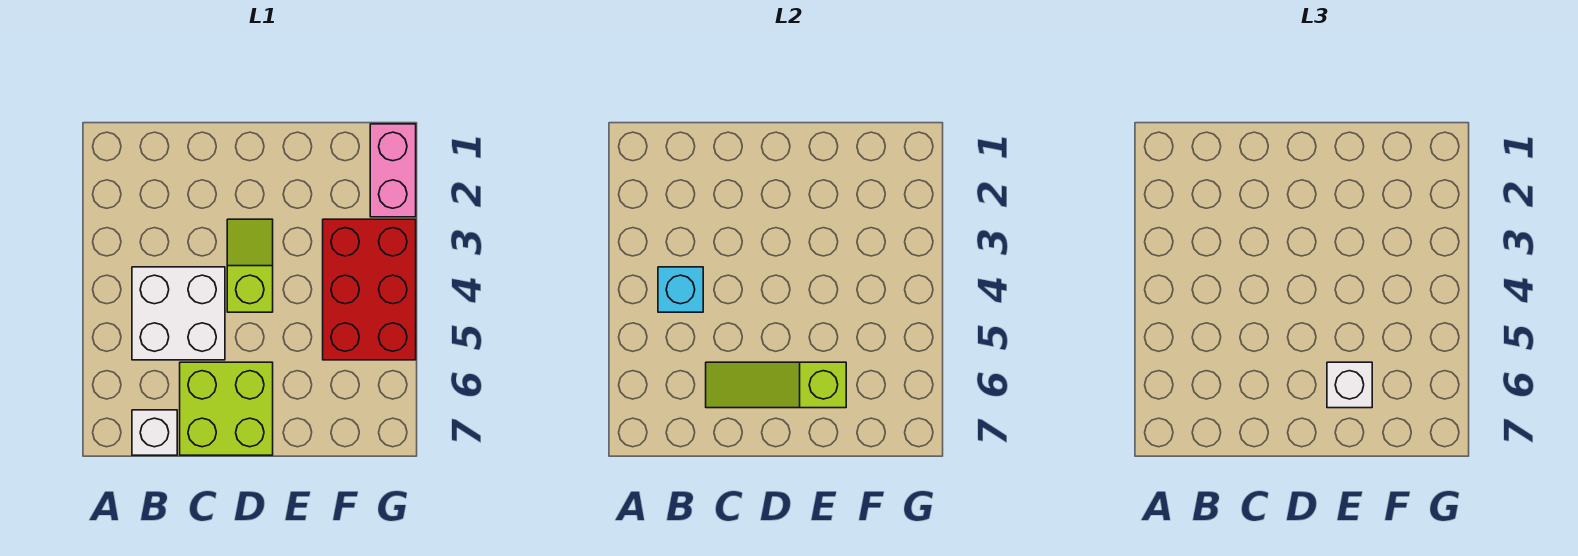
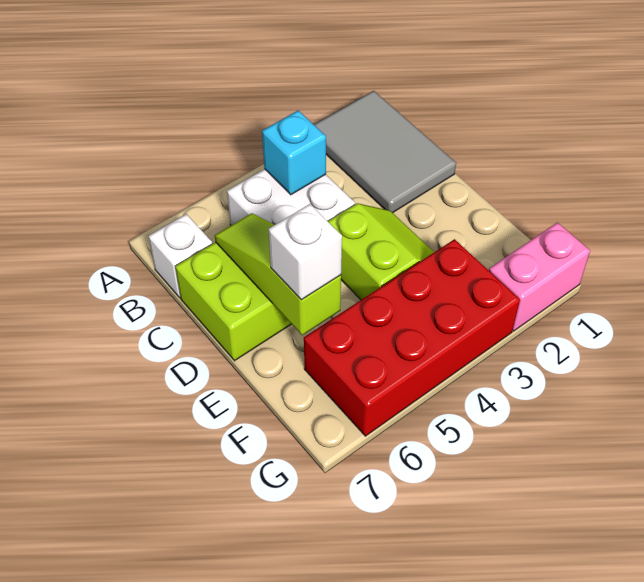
none -> grey tile A1:C2 level 1
lime slope D3:D4 level 1 top 4 -> lime slope D3:E4 level 1 top 4
red brick F3:G5 level 1 -> red brick F3:G6 level 1

